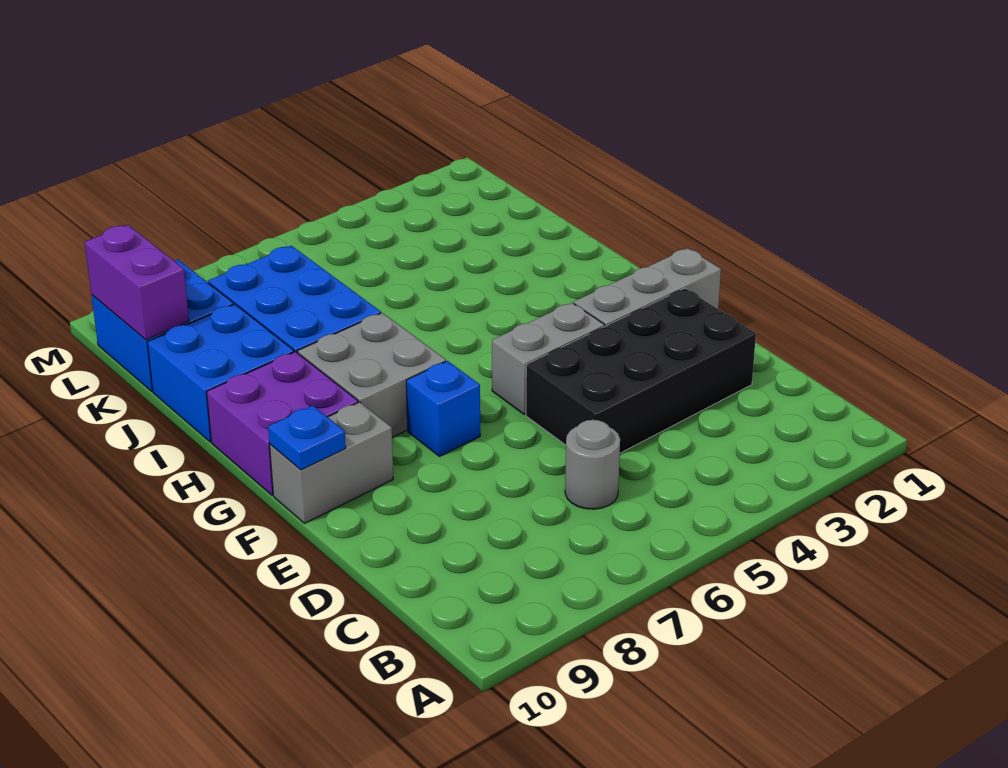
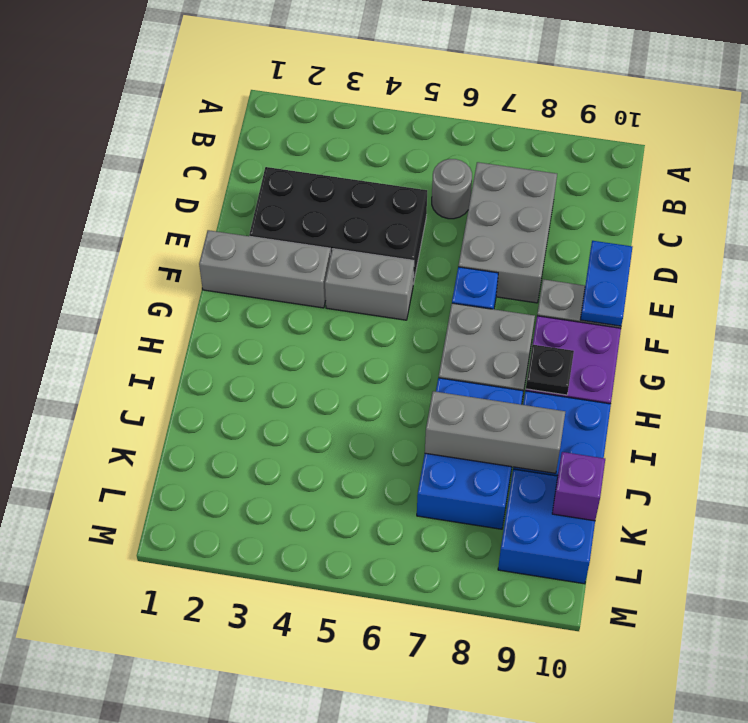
none -> grey brick C7:E8 level 1
blue plate F10 level 2 -> blue plate E10:F10 level 2
none -> black plate H9 level 2
none -> grey brick J7:J9 level 2
purple brick K10:L10 level 2 -> purple brick K10 level 2

